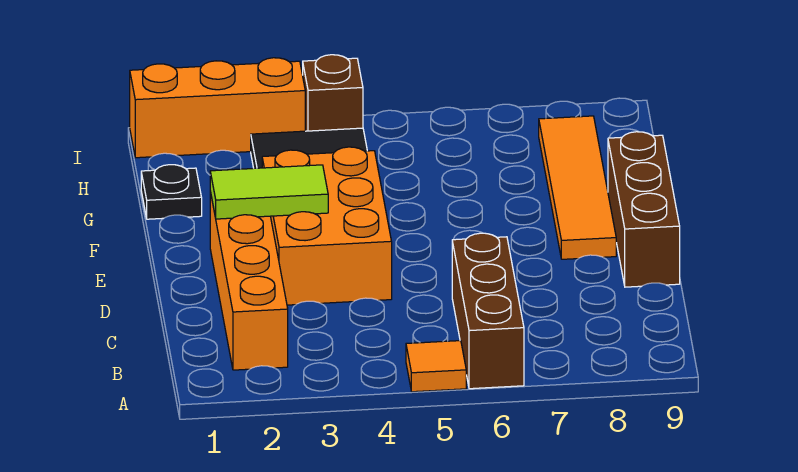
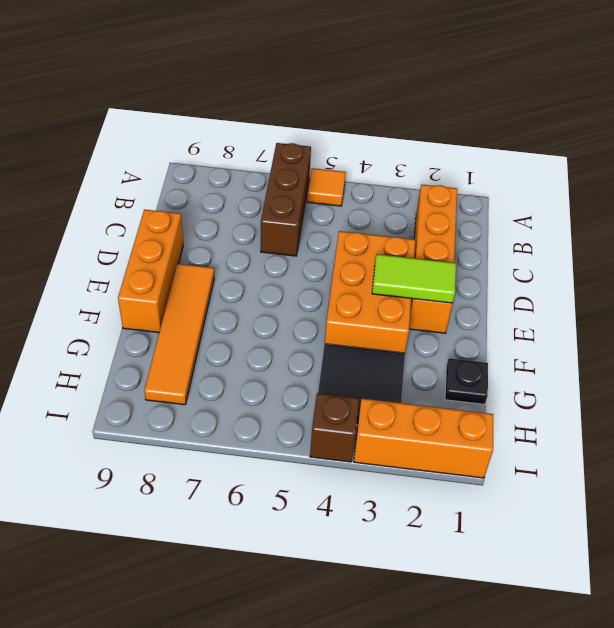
brown brick D9:F9 level 1 -> orange brick D9:F9 level 1

